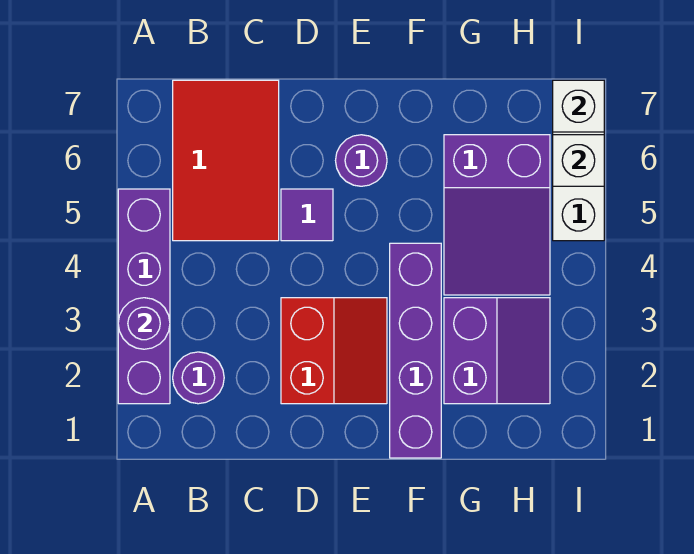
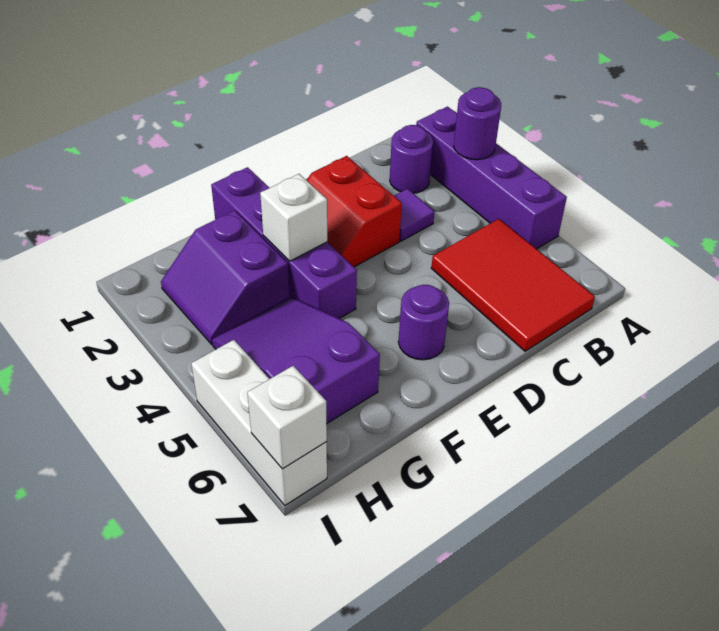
purple tile D5 level 1 -> purple tile C3 level 1
white brick I6 level 2 -> white brick F3 level 2

